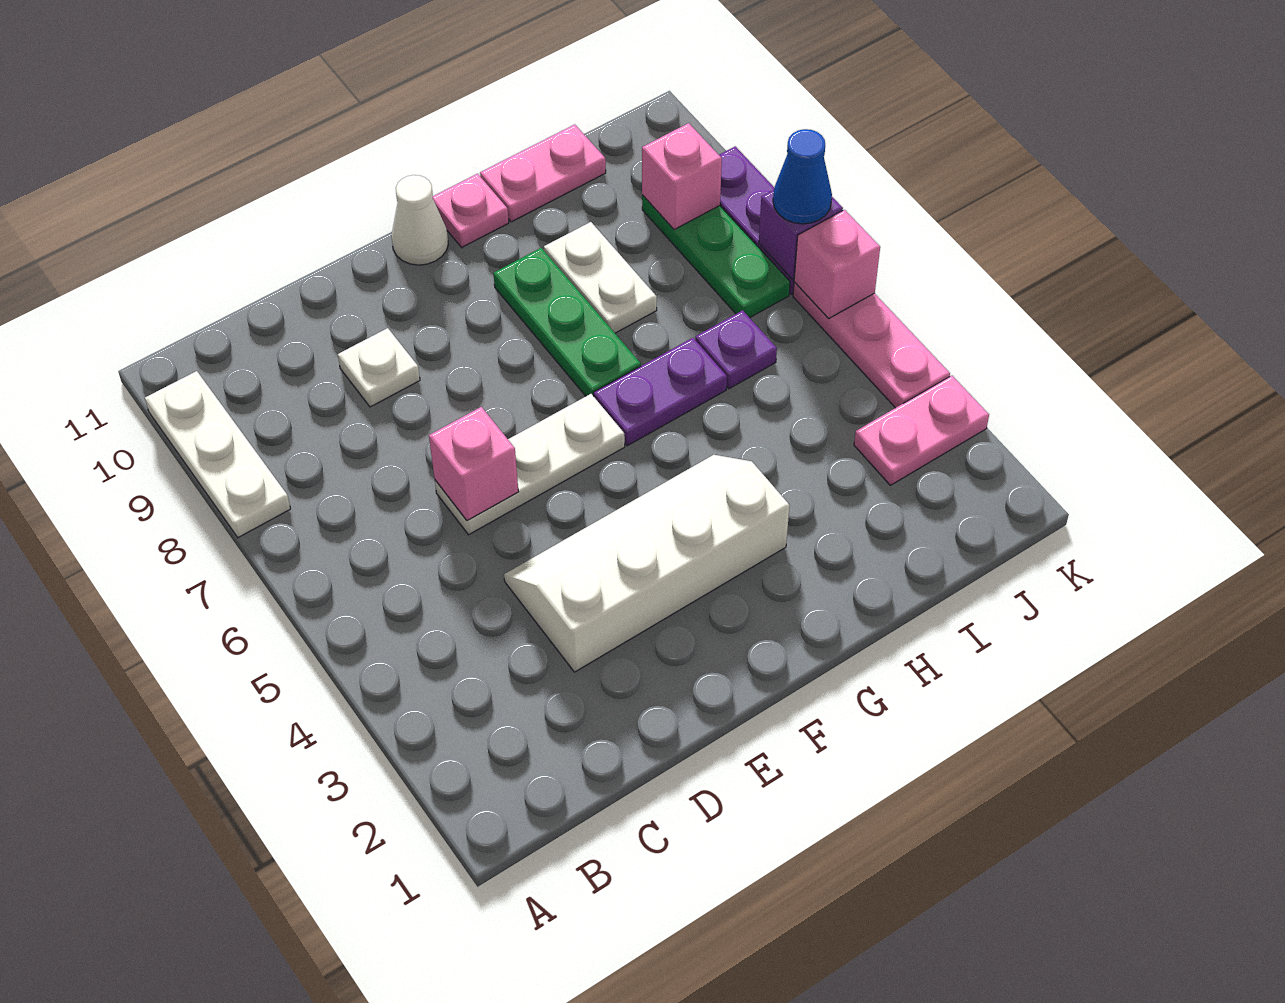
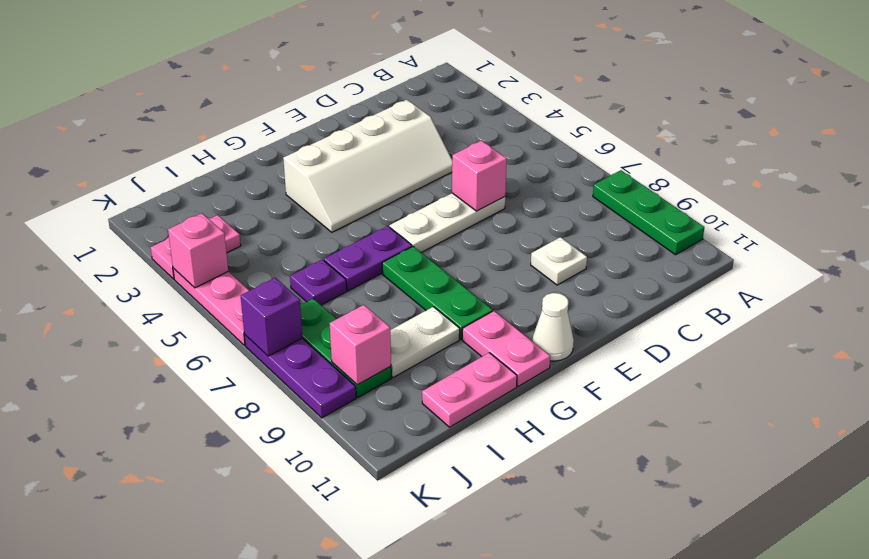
white plate A8:A10 level 1 -> green plate A8:A10 level 1
pink plate G11 level 1 -> pink plate G10:G11 level 1
white plate H8:H9 level 1 -> white plate H9:I9 level 1
pink brick K6 level 2 -> pink brick K4 level 2
blue cone K7 level 3 -> none

